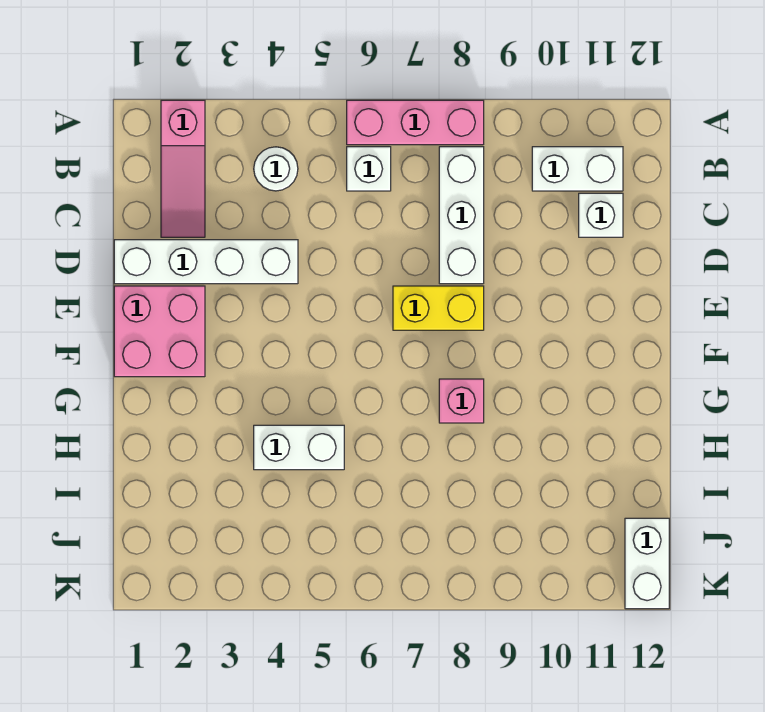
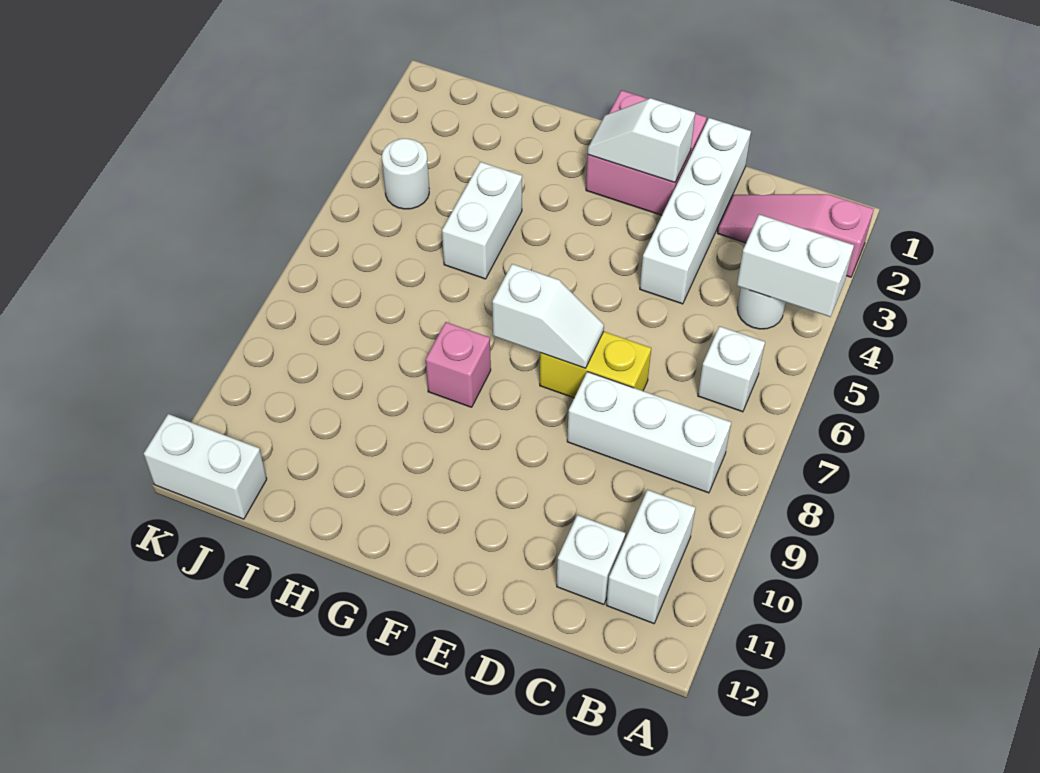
none -> white brick A4:B4 level 2
pink brick A6:A8 level 1 -> none
none -> white slope E2:F2 level 2 top E
yellow brick E7:E8 level 1 -> yellow brick D7:E7 level 1
none -> white slope E7:F7 level 2 top F
none -> white round brick J4 level 1

